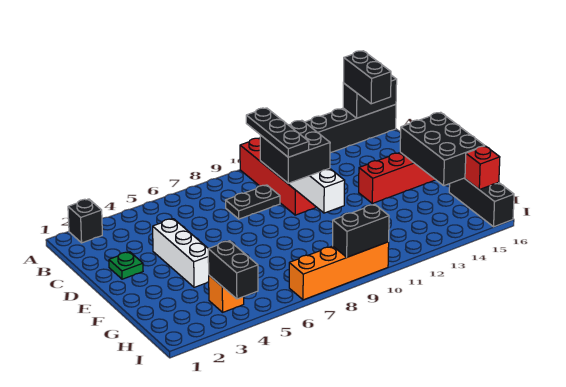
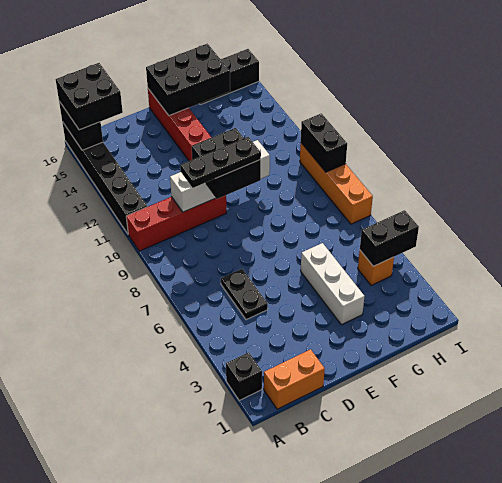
black brick A15:B15 level 3 -> black brick A15:B16 level 3
none -> orange brick B1:C1 level 1
black plate C8:C9 level 1 -> black plate C5:C6 level 1
green plate D2 level 1 -> none
white brick D4:F4 level 1 -> white brick F3:F5 level 1
red brick H16 level 2 -> none

